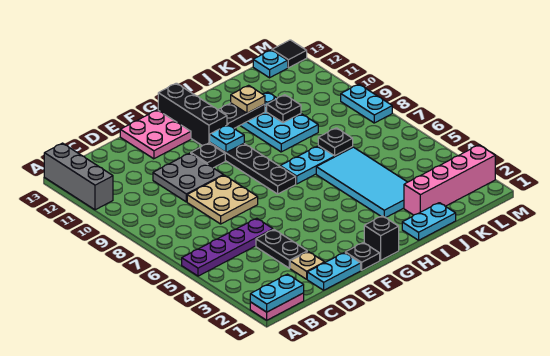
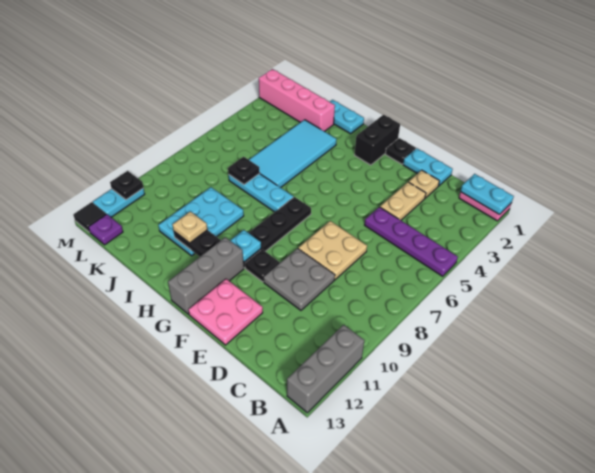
black plate D3:D4 level 1 -> tan plate D3:D4 level 1
black brick G1 level 1 -> black brick G1:G2 level 1
black brick G11:G13 level 1 -> grey brick G11:G13 level 1
black plate J10 level 2 -> black plate M11 level 2
cyan plate L13 level 1 -> purple plate L13 level 1
cyan plate M8:M9 level 1 -> cyan plate M11:M12 level 1

